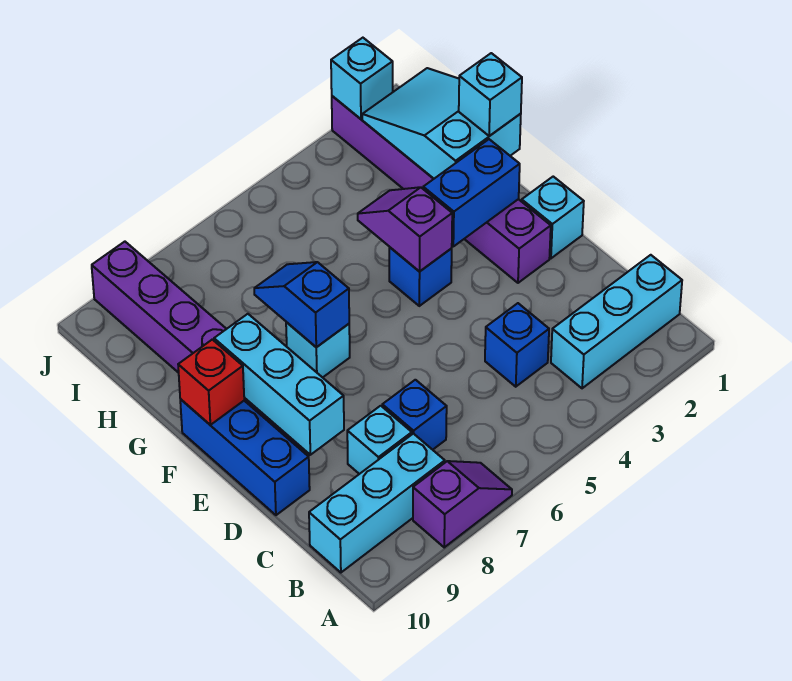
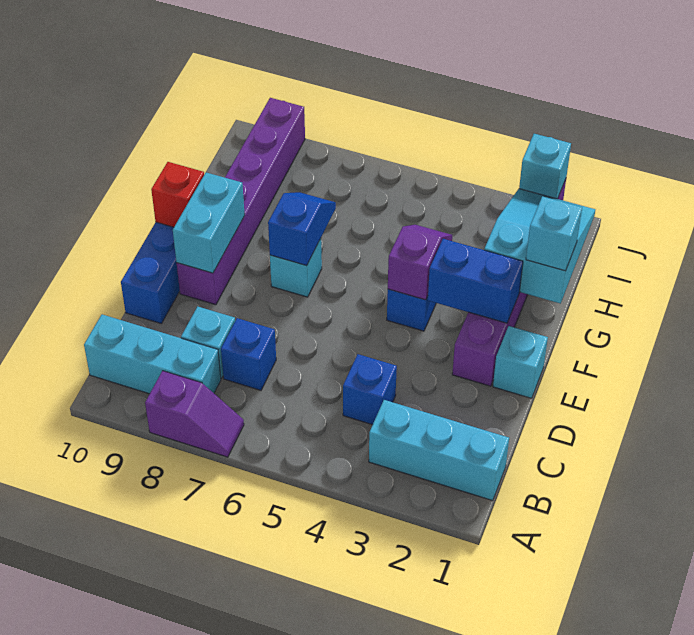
cyan brick D9:F9 level 2 -> cyan brick E9:F9 level 2

